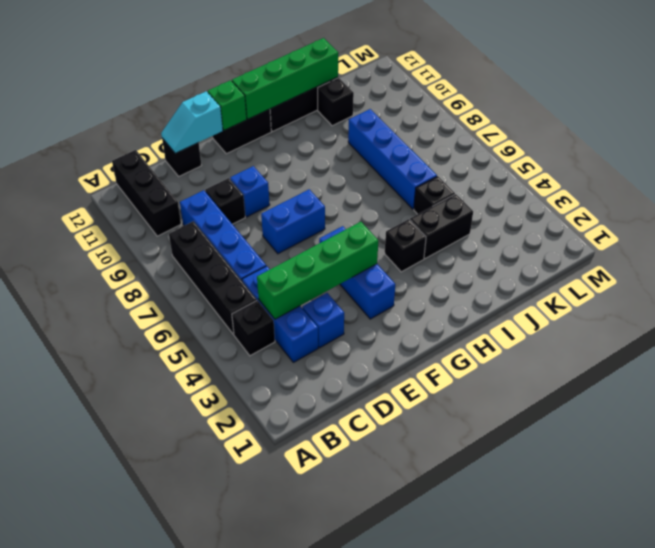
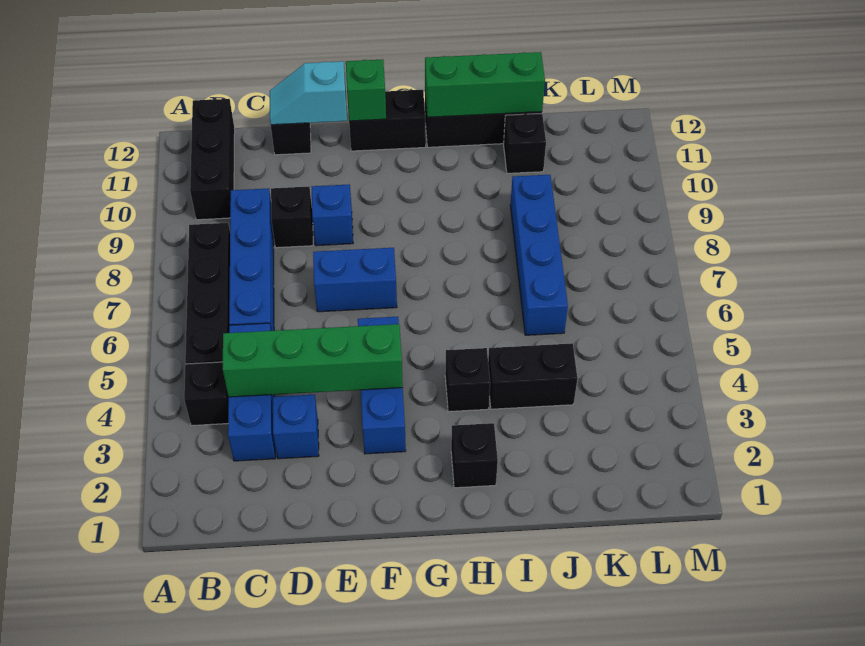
green brick G12:J12 level 2 -> green brick H12:J12 level 2
black brick J5 level 1 -> black brick H2 level 1

